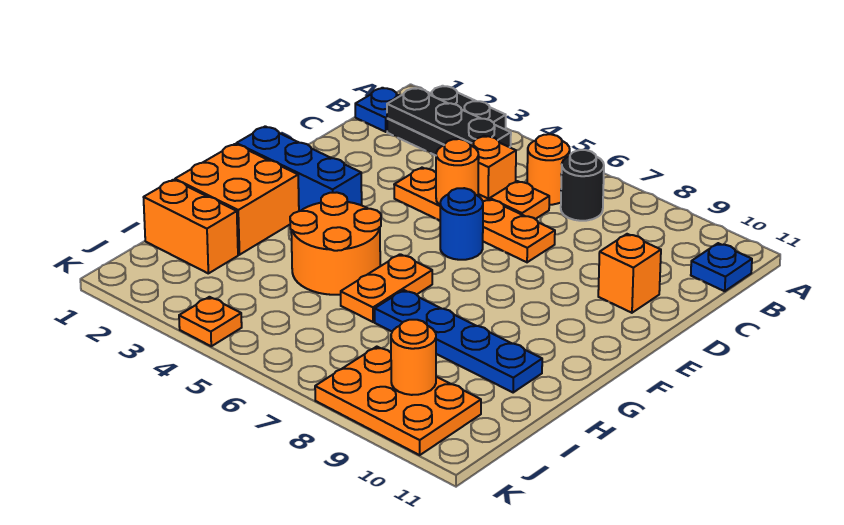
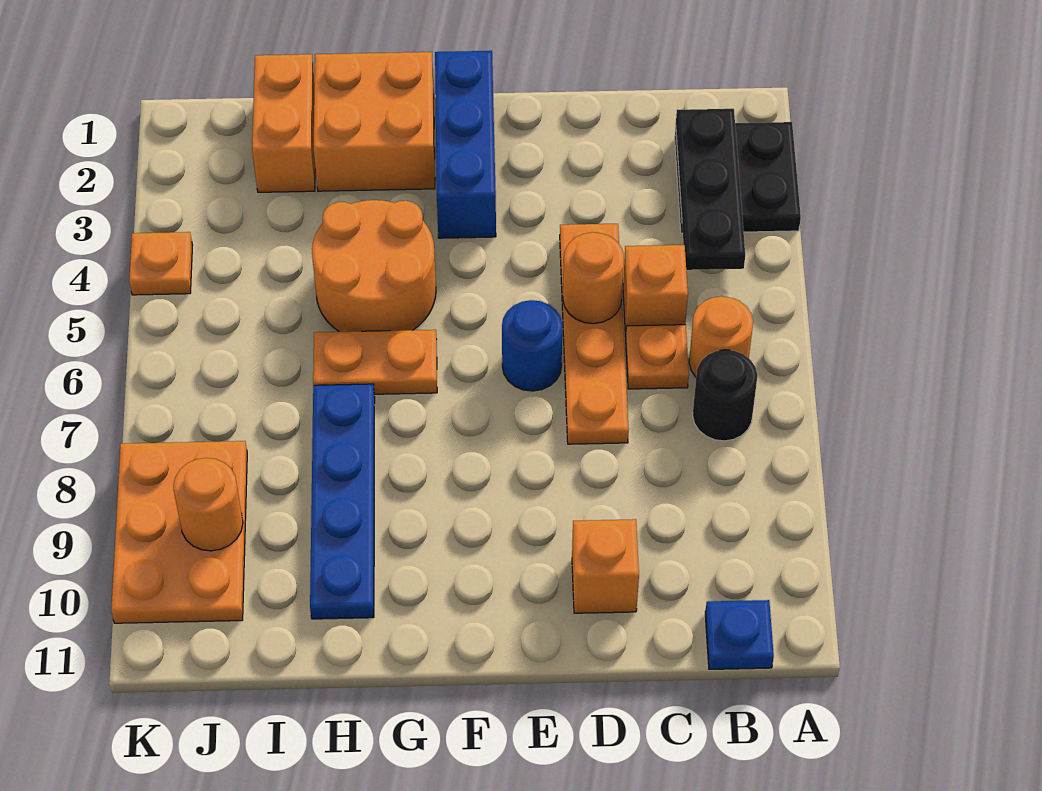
blue plate B1 level 1 -> none

